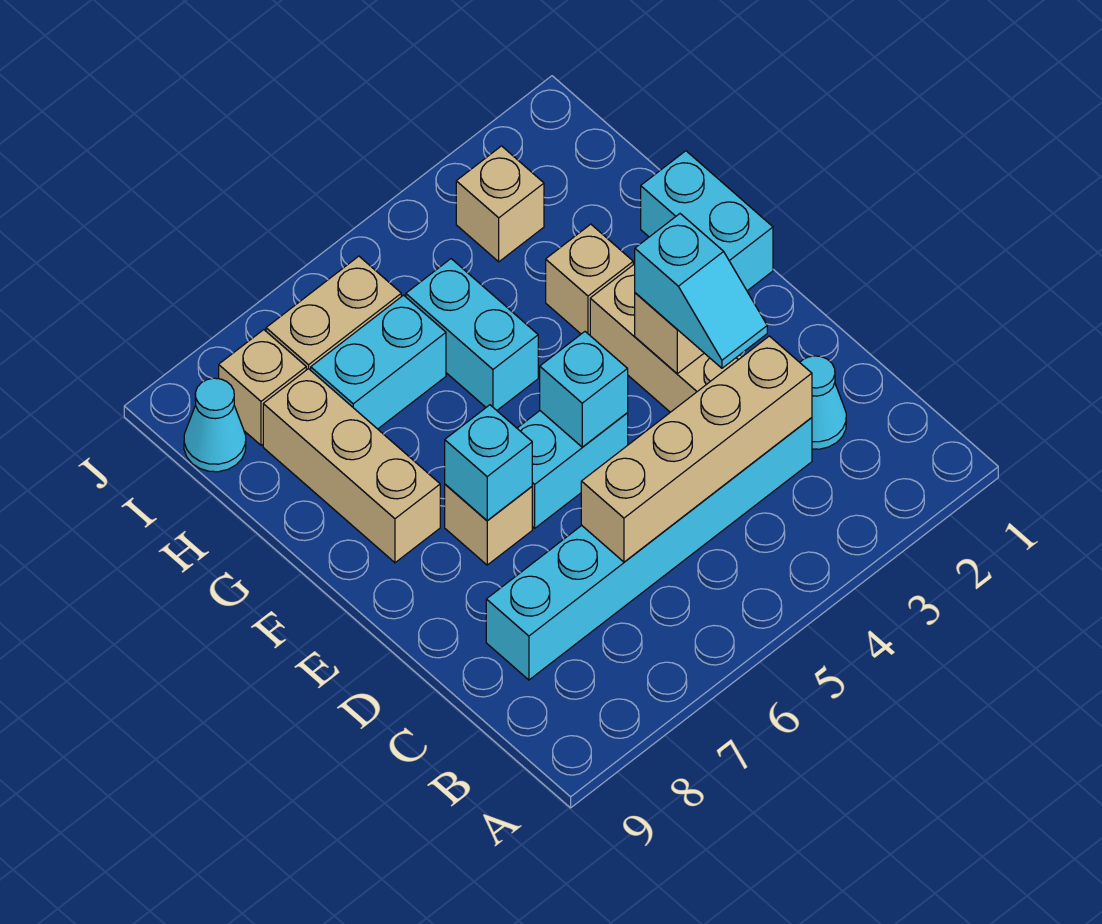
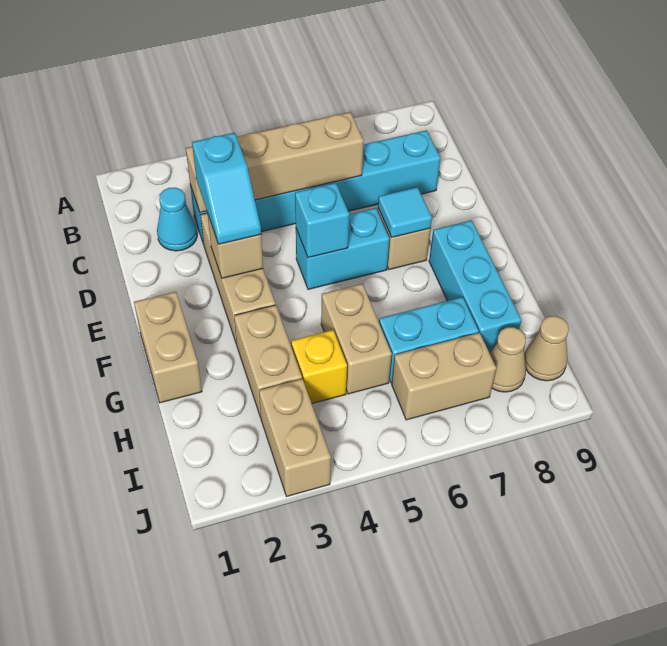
cyan slope D3:E3 level 3 top E -> cyan slope D3:E3 level 3 top D
cyan brick E7 level 2 -> cyan tile E7 level 2
cyan brick F1:G1 level 1 -> tan brick F1:G1 level 1
tan brick F8:H8 level 1 -> cyan brick F8:H8 level 1
tan brick G3 level 1 -> tan brick G3:H3 level 1
cyan brick G5:H5 level 1 -> tan brick G5:H5 level 1
none -> yellow brick H4 level 1
tan brick I3 level 1 -> tan brick I3:J3 level 1
tan brick I8 level 1 -> tan cone I8 level 1
cyan cone I9 level 1 -> tan cone I9 level 1

